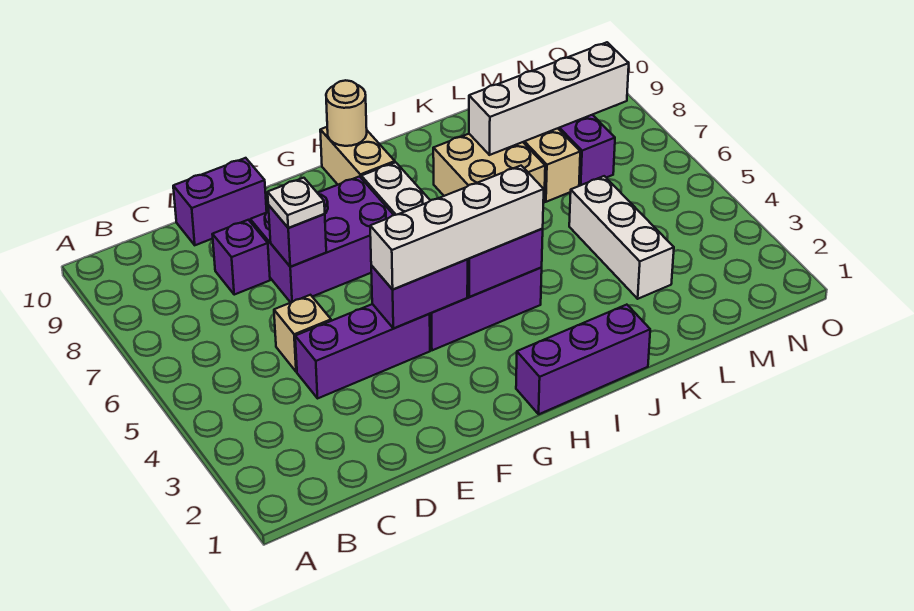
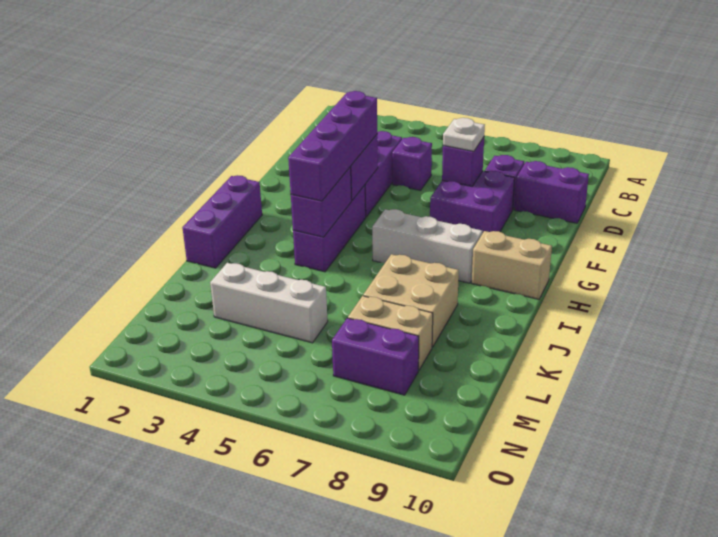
tan brick D5 level 1 -> purple brick D5 level 1
purple brick D10:E10 level 1 -> purple brick D9:D10 level 1
purple brick E7:G8 level 1 -> purple brick E7:F8 level 1
white brick F4:I4 level 3 -> purple brick F4:I4 level 3
tan round brick H10 level 2 -> none
white brick K8:N8 level 2 -> none

